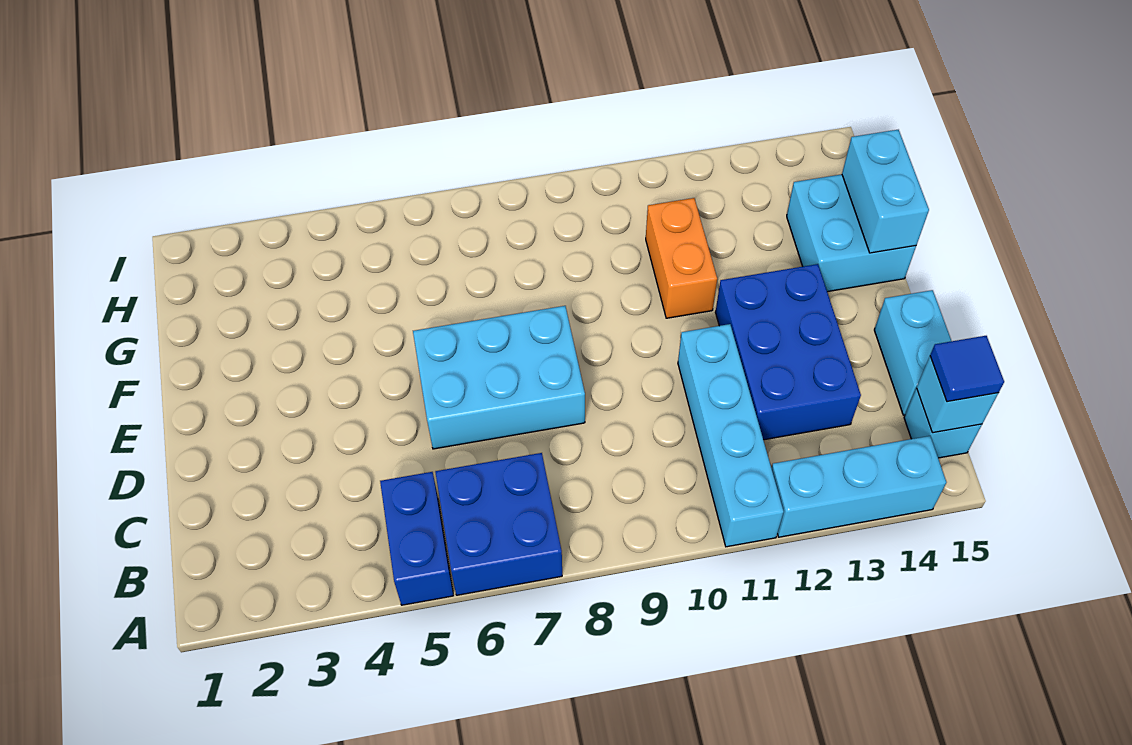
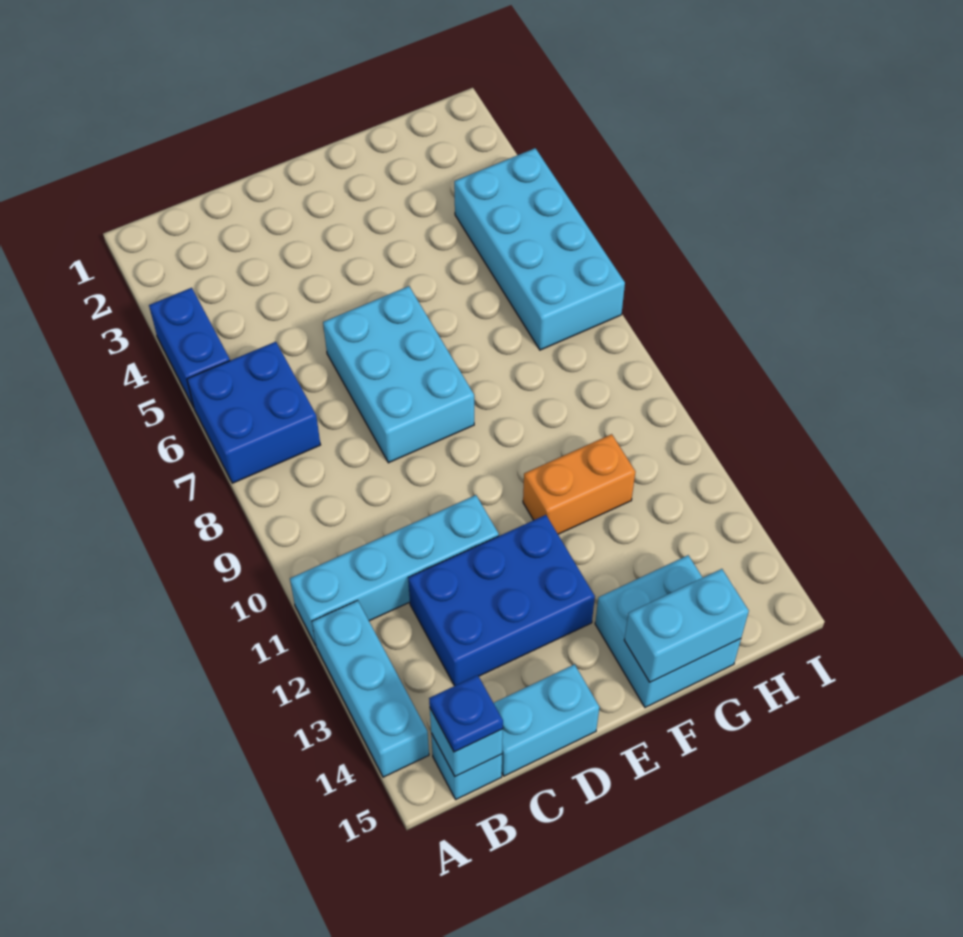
blue brick A5:B5 level 1 -> blue brick A4:A5 level 1
blue tile B15 level 3 -> blue plate B15 level 3
none -> cyan brick H4:I7 level 1

